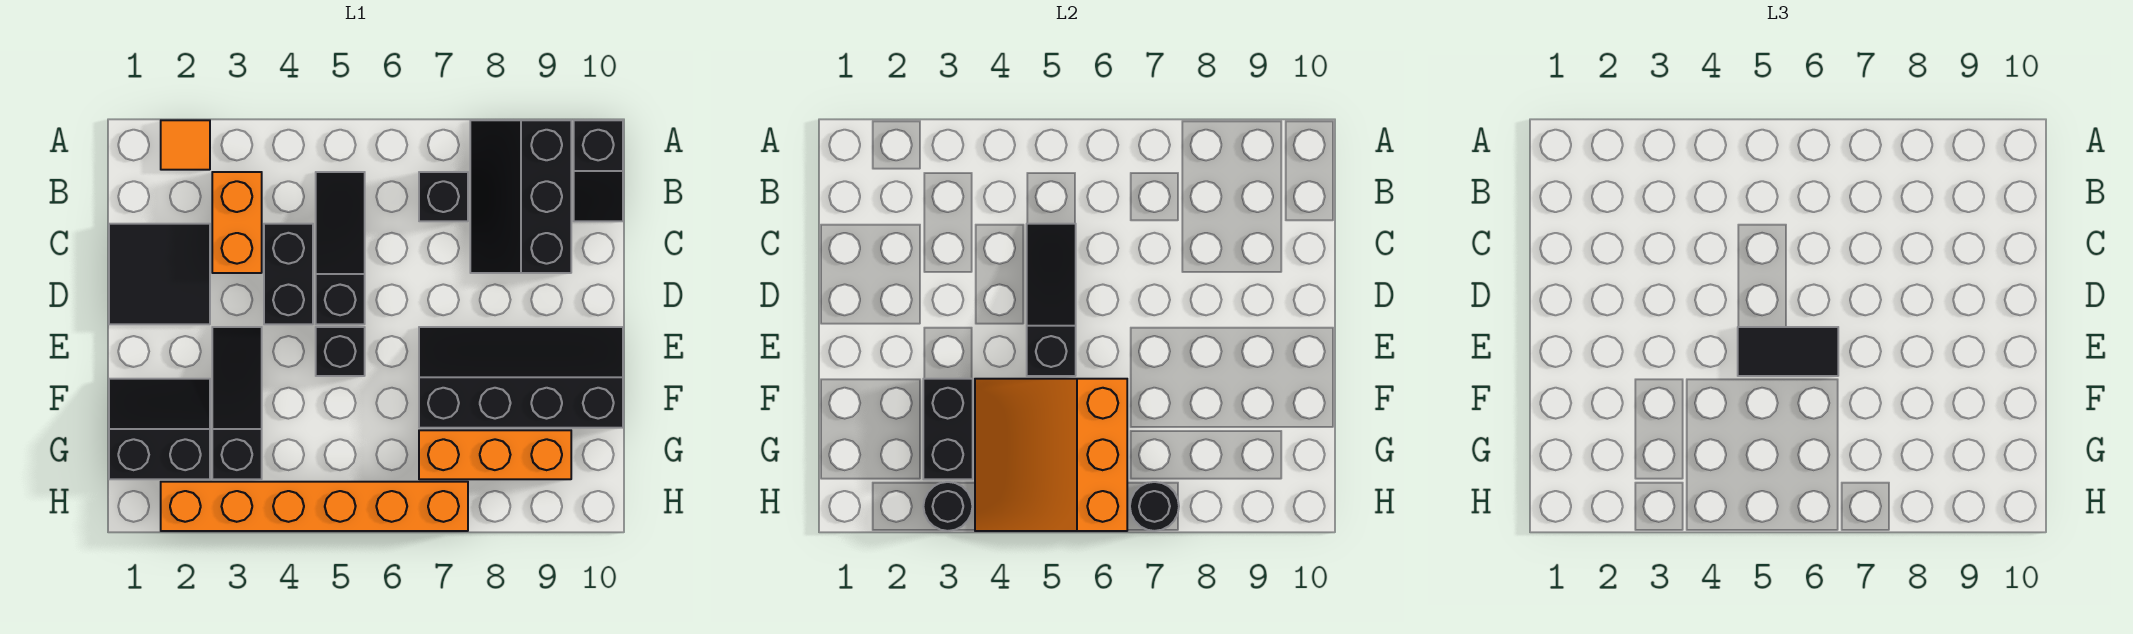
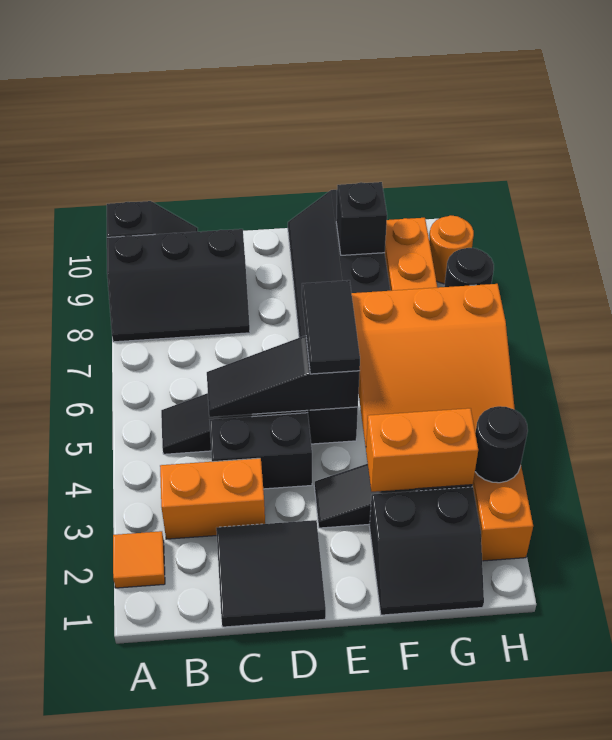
black brick B7 level 1 -> black brick F9 level 2
black slope F1:G2 level 1 top G -> black slope F1:G2 level 1 top 2
black brick F3:G3 level 2 -> orange brick F3:G3 level 2
none -> orange round brick H9 level 1

